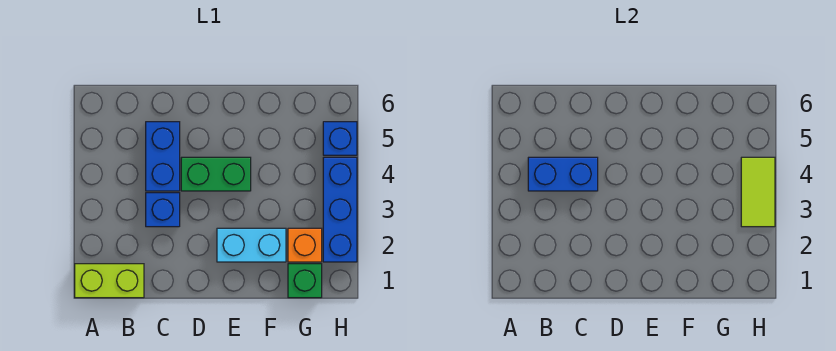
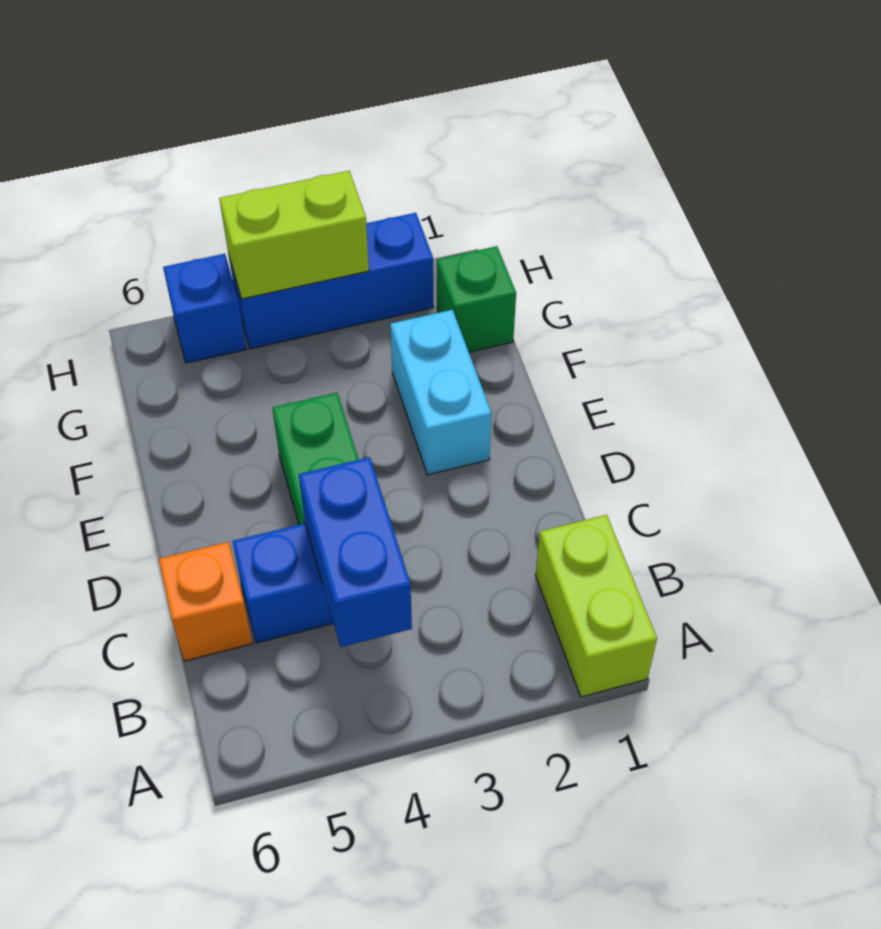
blue brick C3 level 1 -> none
orange brick G2 level 1 -> orange brick C6 level 1
lime tile H3:H4 level 2 -> lime brick H3:H4 level 2

